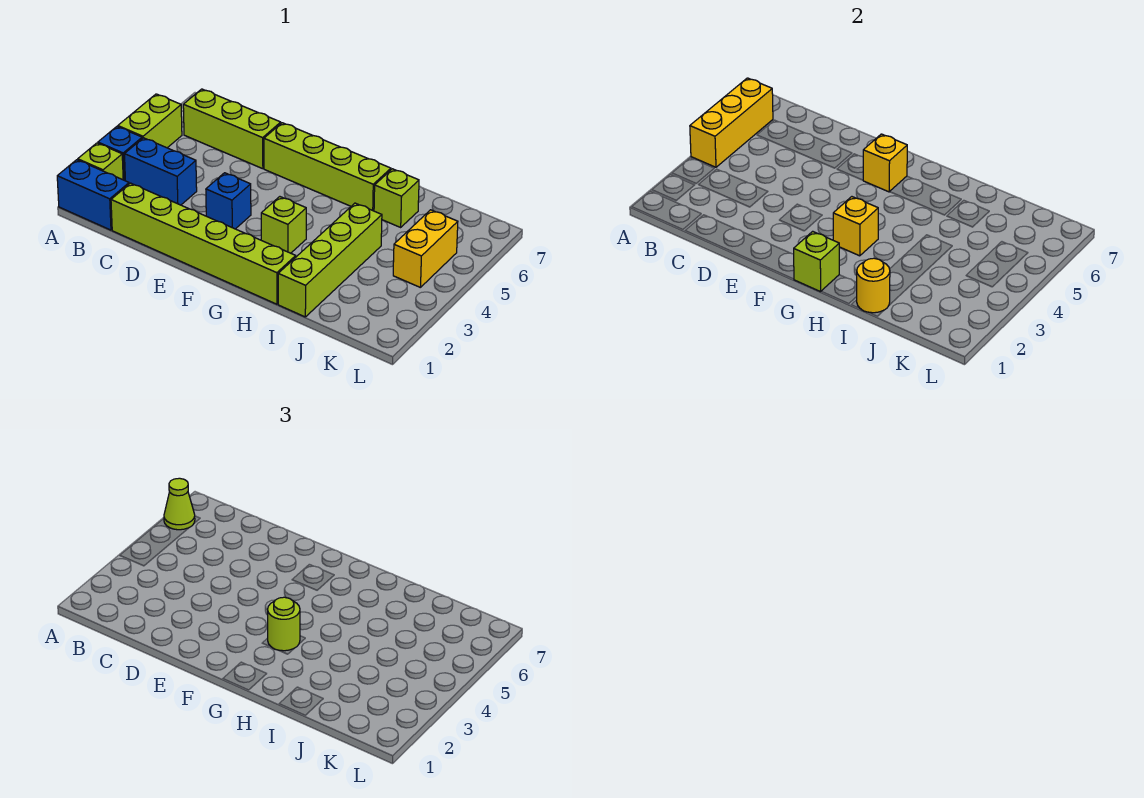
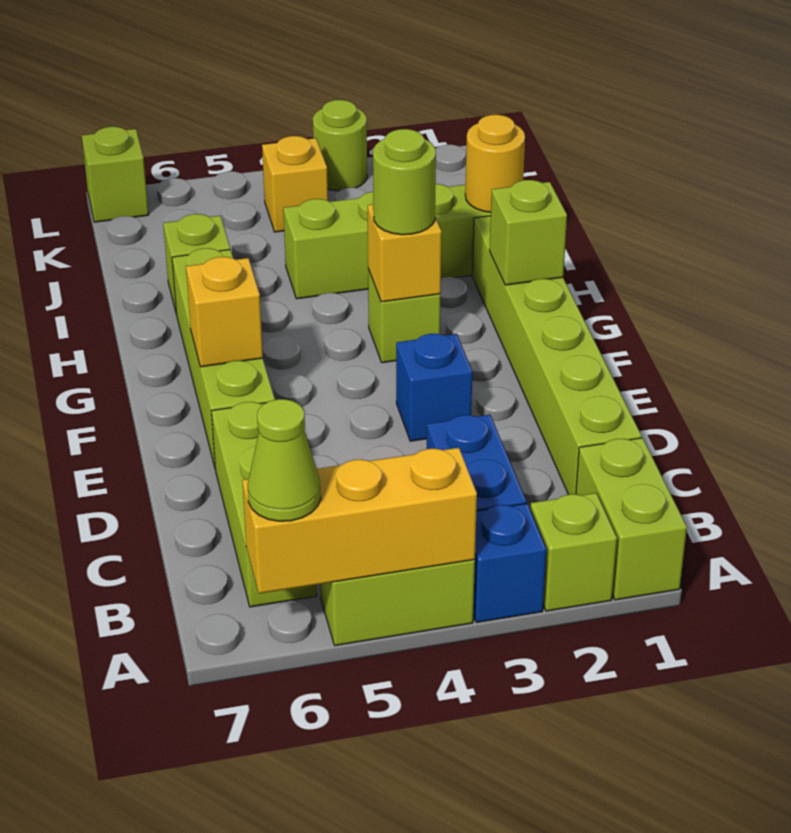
blue brick A1:B1 level 1 -> lime brick A1:B1 level 1
yellow brick K4:K5 level 1 -> yellow brick K4 level 1
none -> lime round brick L3 level 1
none -> lime brick L7 level 1

